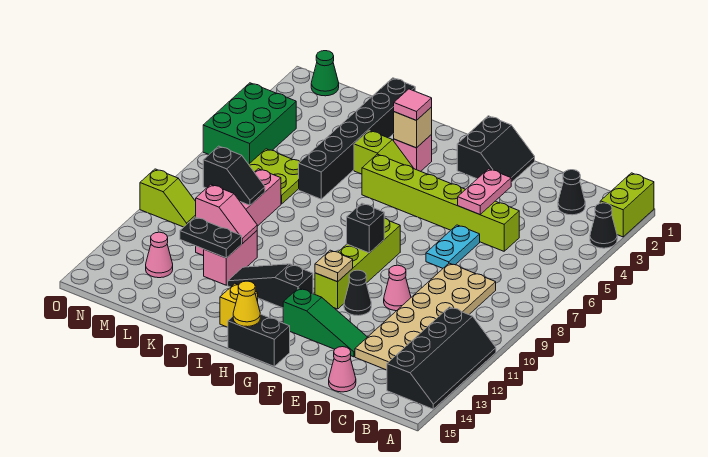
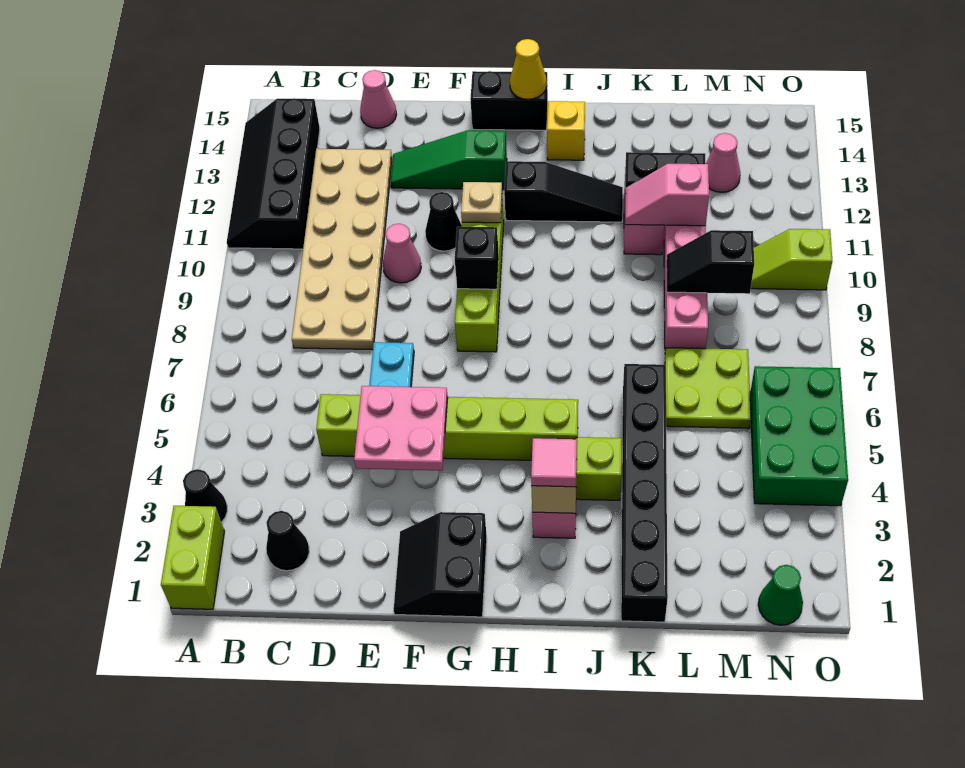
pink plate E4:E5 level 2 -> pink plate E4:F5 level 2

